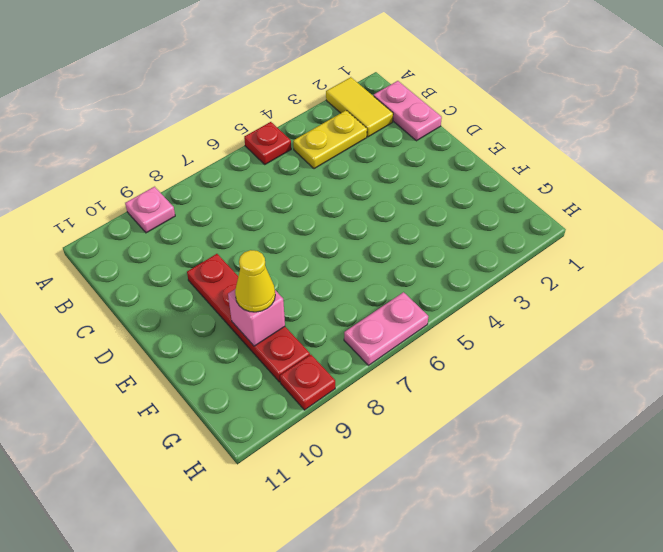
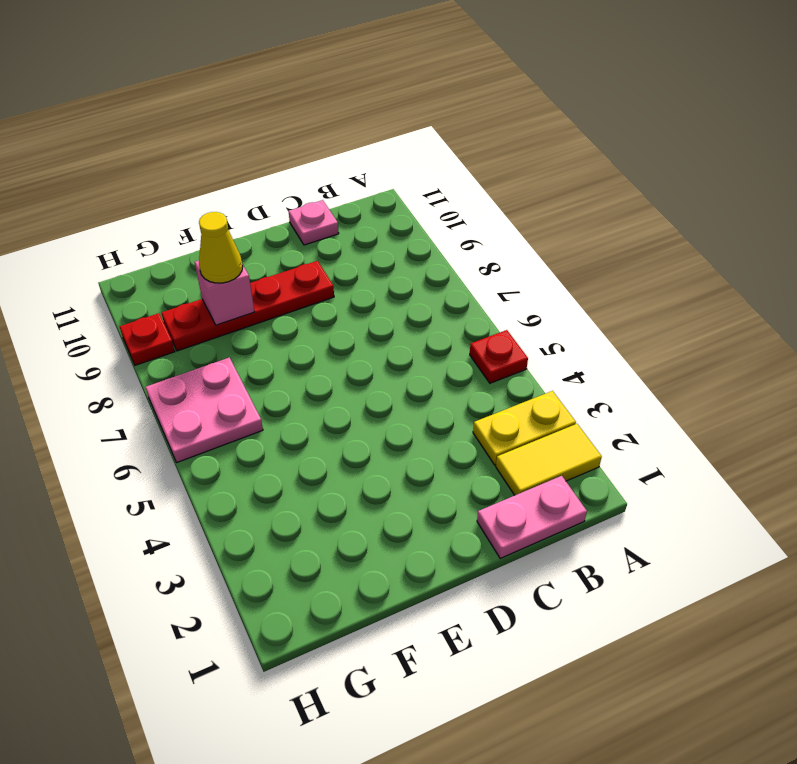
pink plate A9 level 1 -> pink plate C11 level 1
yellow plate B3:B4 level 1 -> yellow plate A3:B3 level 1
pink plate H6:H7 level 1 -> pink plate G6:H7 level 1

